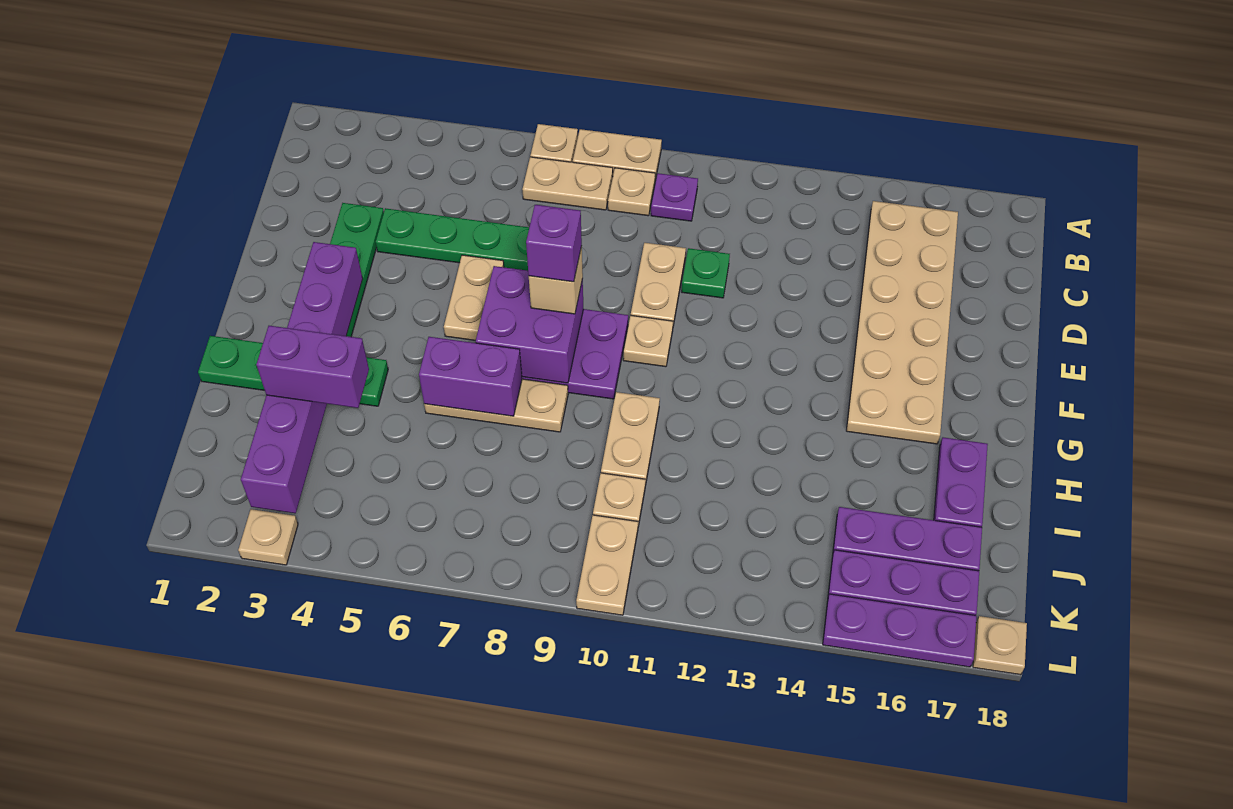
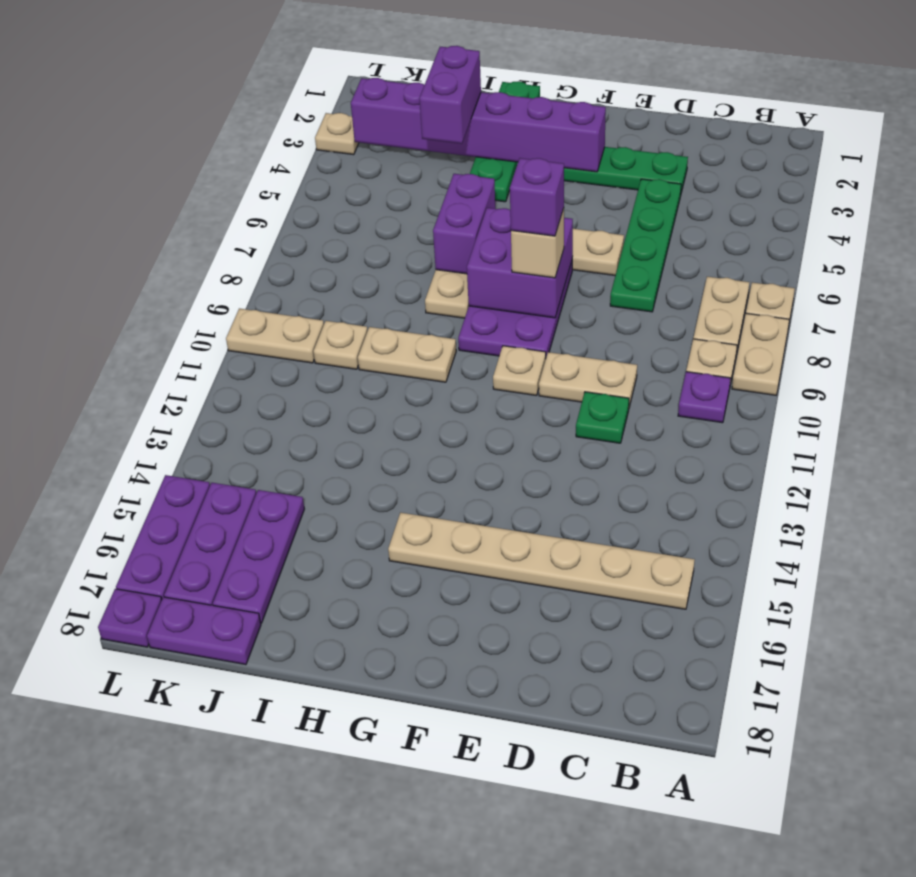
tan plate B15:G16 level 1 -> tan plate B15:G15 level 1
purple plate H17:I17 level 1 -> purple plate J18:K18 level 1
tan plate L18 level 1 -> purple plate L18 level 1

